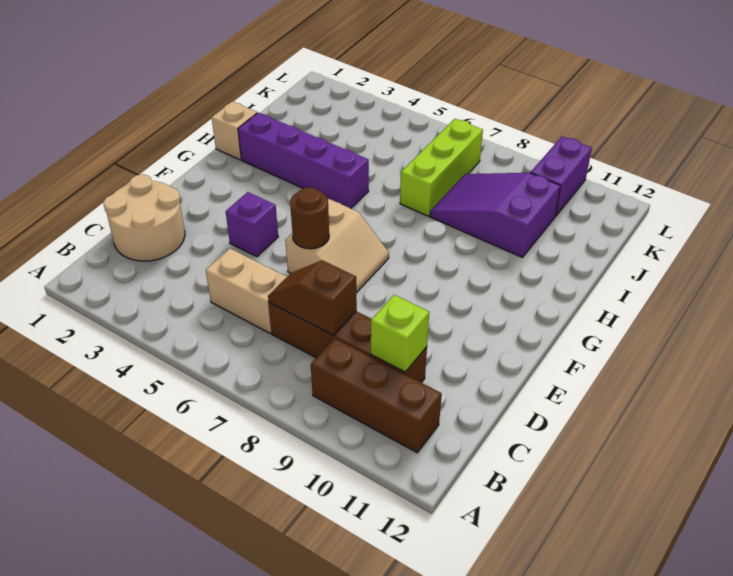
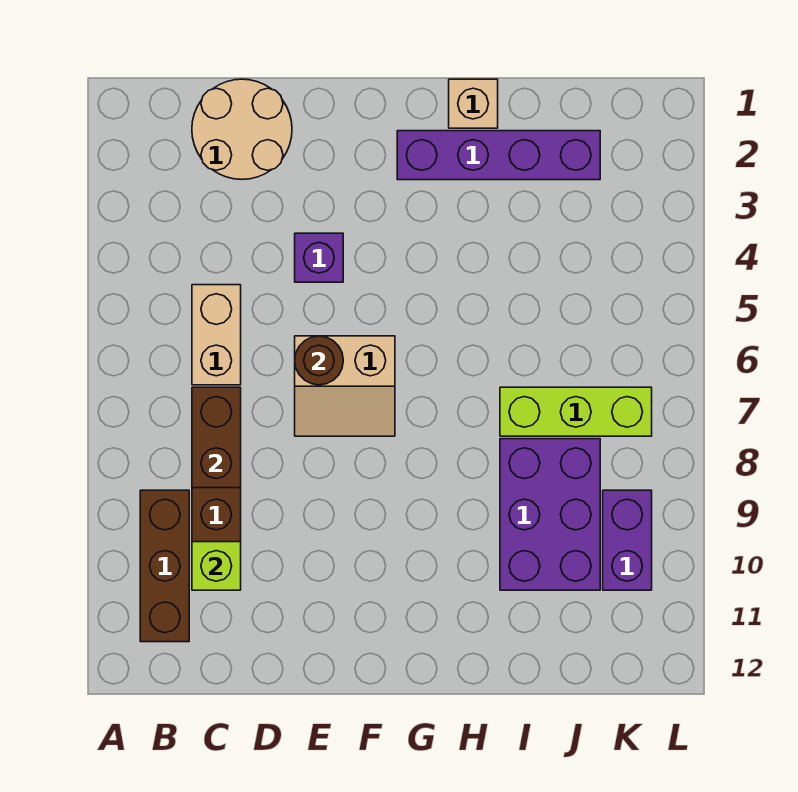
brown slope C7:C8 level 2 top 8 -> brown brick C7:C8 level 2
purple brick H2:H5 level 1 -> purple brick G2:J2 level 1
purple slope I8:J10 level 1 top 10 -> purple brick I8:J10 level 1
purple brick K10:L10 level 1 -> purple brick K9:K10 level 1

